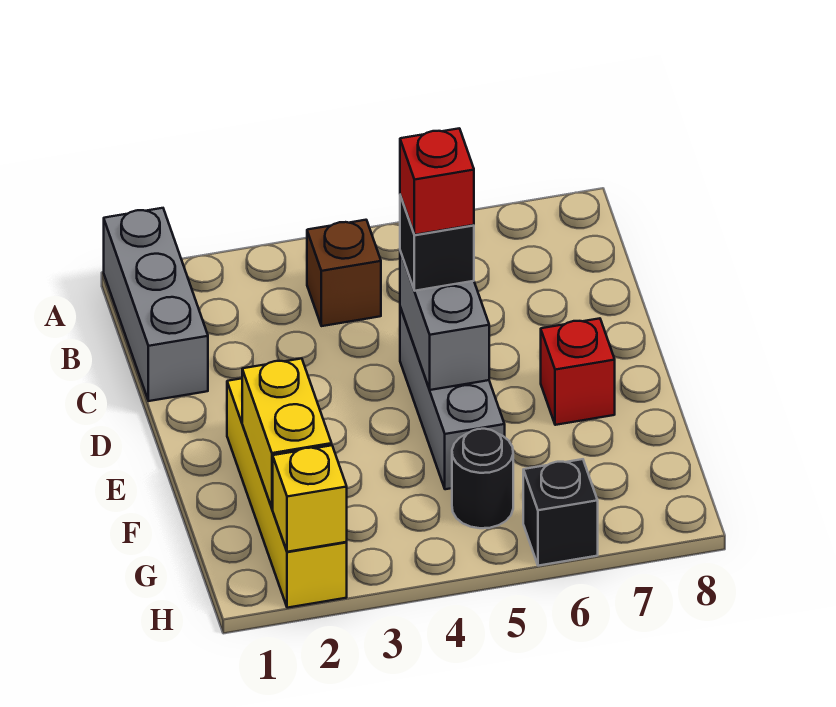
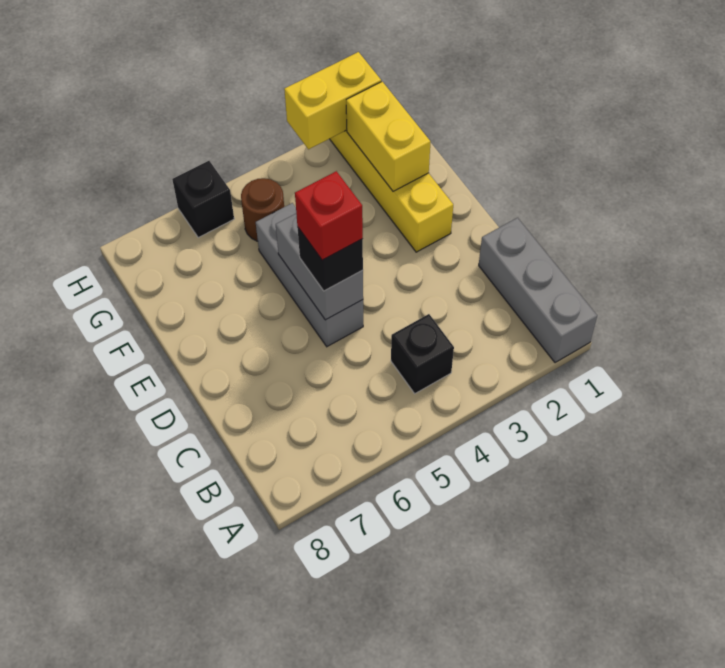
brown brick B4 level 1 -> black brick B4 level 1
red brick E7 level 1 -> none
black round brick G5 level 1 -> brown round brick G5 level 1
yellow brick H2 level 2 -> yellow brick H2:H3 level 2

